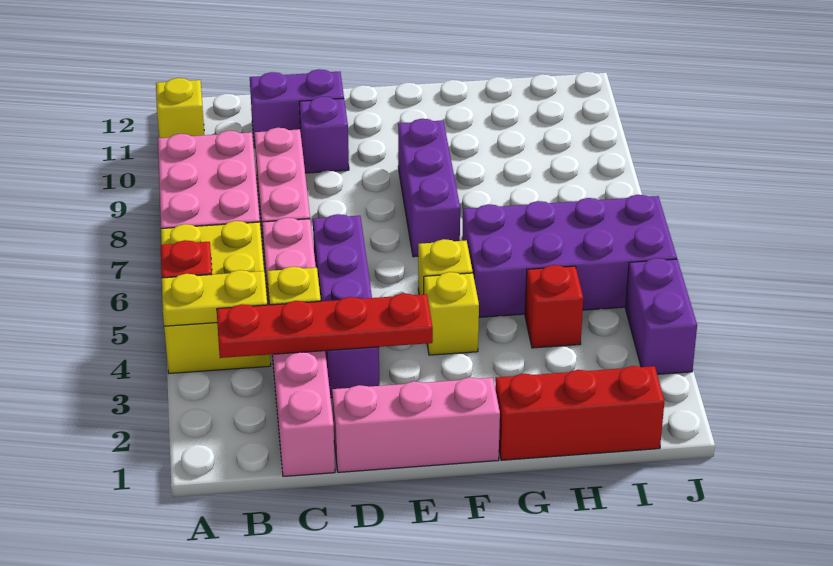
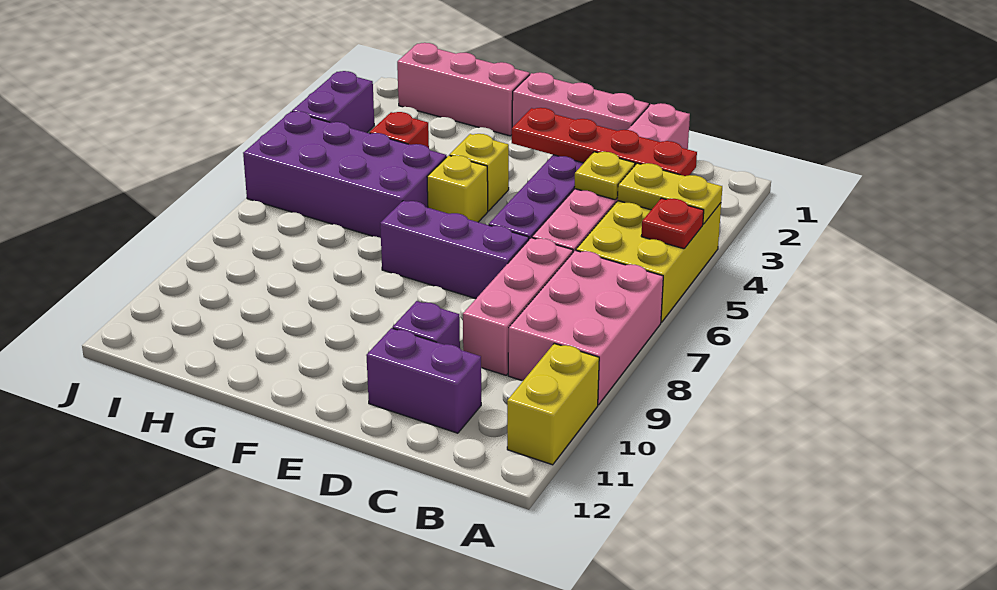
yellow brick A11 level 1 -> yellow brick A10:A11 level 1
purple brick F7:F9 level 1 -> purple brick D7:F7 level 1
red brick G1:I1 level 1 -> pink brick G1:I1 level 1

